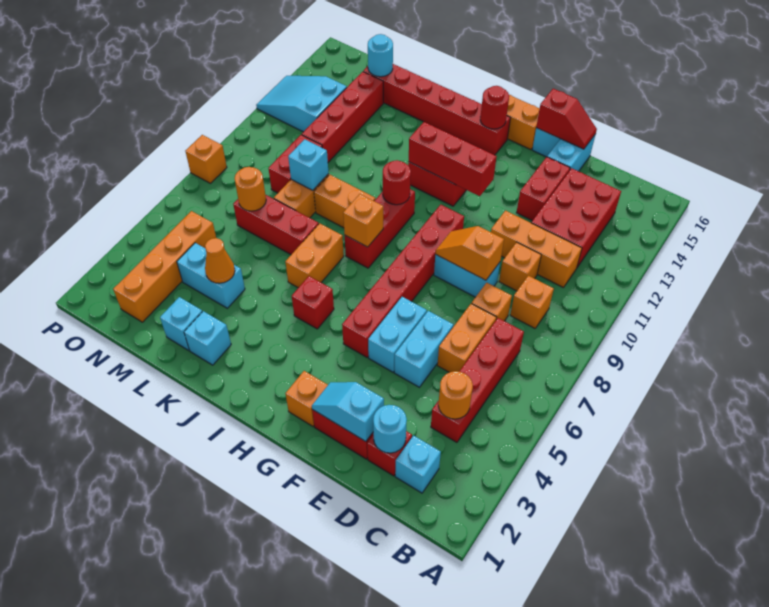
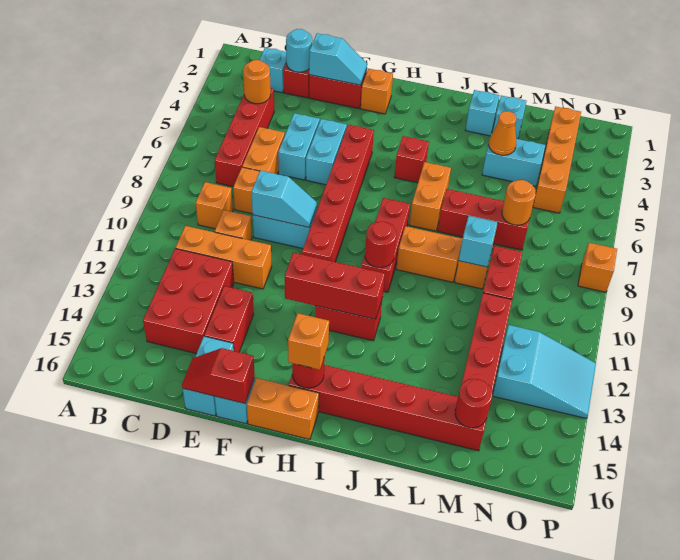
orange slope E9:F9 level 2 top E -> cyan slope E9:F9 level 2 top E
orange brick I8 level 2 -> orange brick H15 level 3
cyan round brick M15 level 2 -> red round brick M15 level 2

